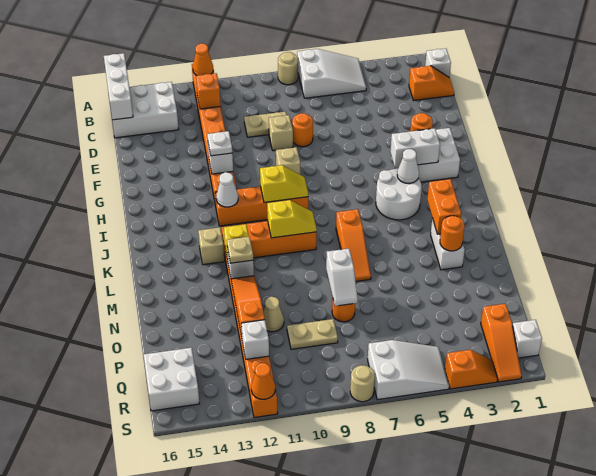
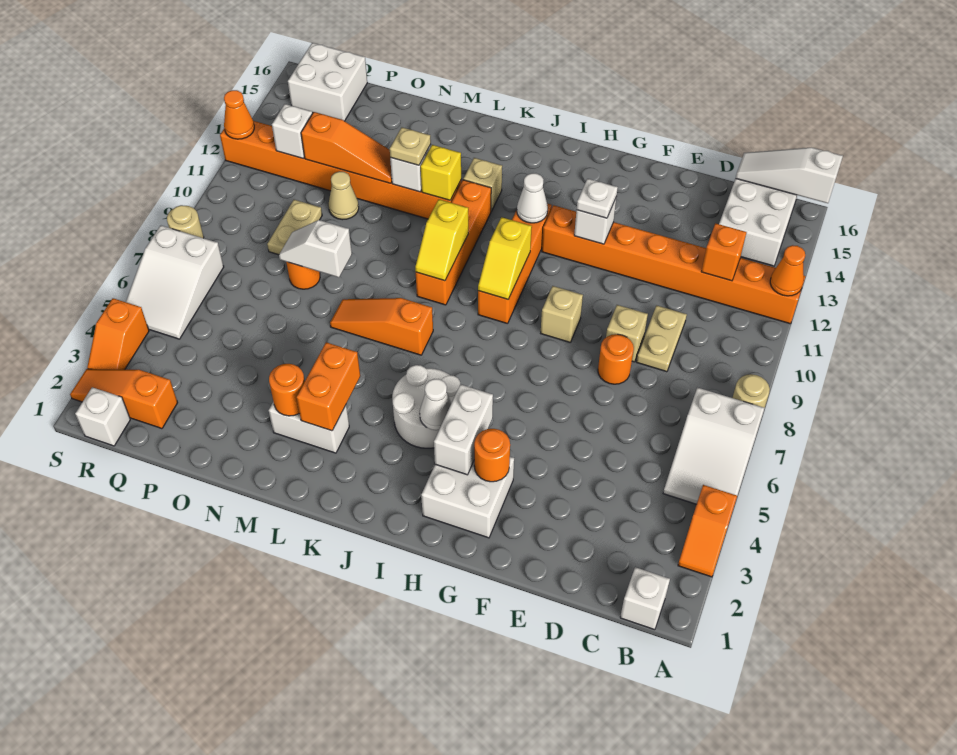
white brick A16:C16 level 2 -> white slope A16:C16 level 2 top A
orange slope C1:C2 level 1 top 2 -> orange slope A3:A4 level 1 top 4
orange brick K3:L3 level 2 -> orange brick L3:L4 level 2

